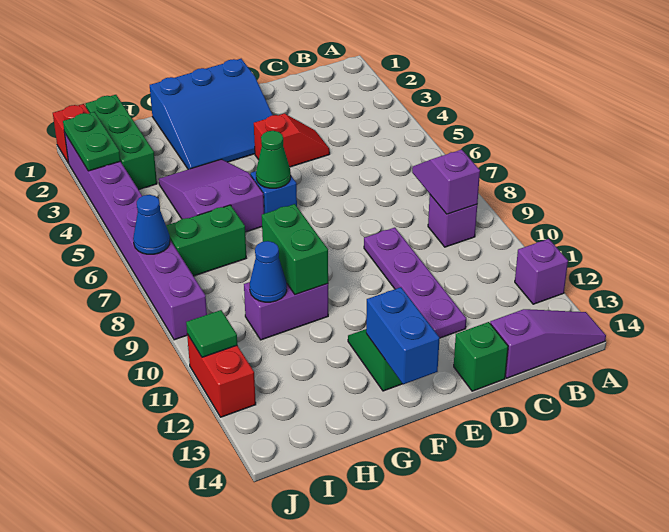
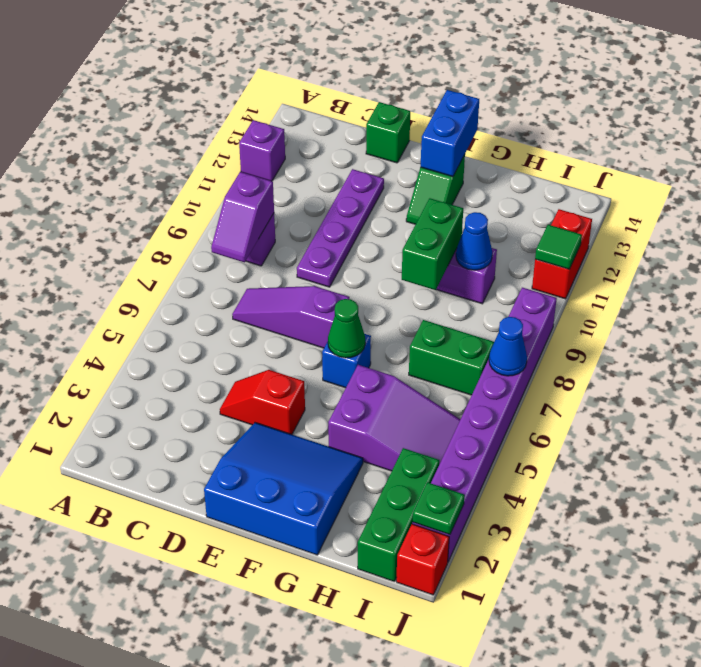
purple slope A14:C14 level 1 top C -> purple slope C7:E7 level 1 top E
purple slope G4:H6 level 1 top 6 -> purple slope G4:I5 level 1 top G
green plate J2:J3 level 2 -> green plate J2 level 2

